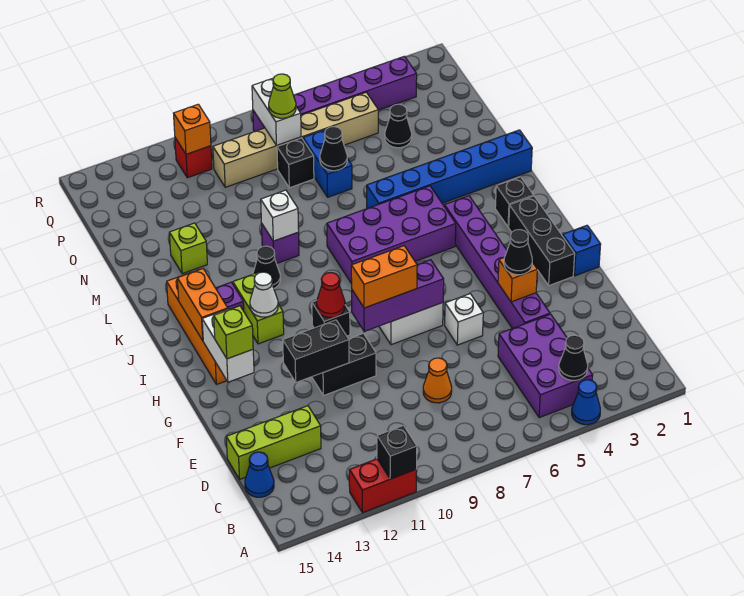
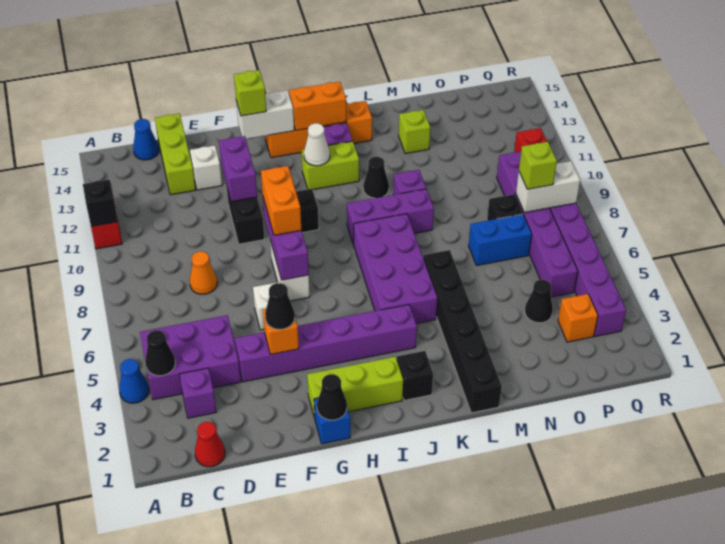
none -> purple brick C3 level 1
black brick F11:F12 level 2 -> purple brick F11:F12 level 2
black brick G2:I2 level 1 -> lime brick G2:I2 level 1
red cone H10 level 2 -> red cone C1 level 1
none -> purple brick J9:L9 level 1
blue brick L1:L6 level 1 -> black brick L1:L6 level 1
white brick L10 level 2 -> white brick E13 level 1
black cone N7 level 2 -> black cone G1 level 2
tan brick P5:P10 level 1 -> purple brick P5:P10 level 1
lime cone P8 level 3 -> lime brick P8 level 3
orange brick Q11 level 2 -> orange brick P3 level 1

